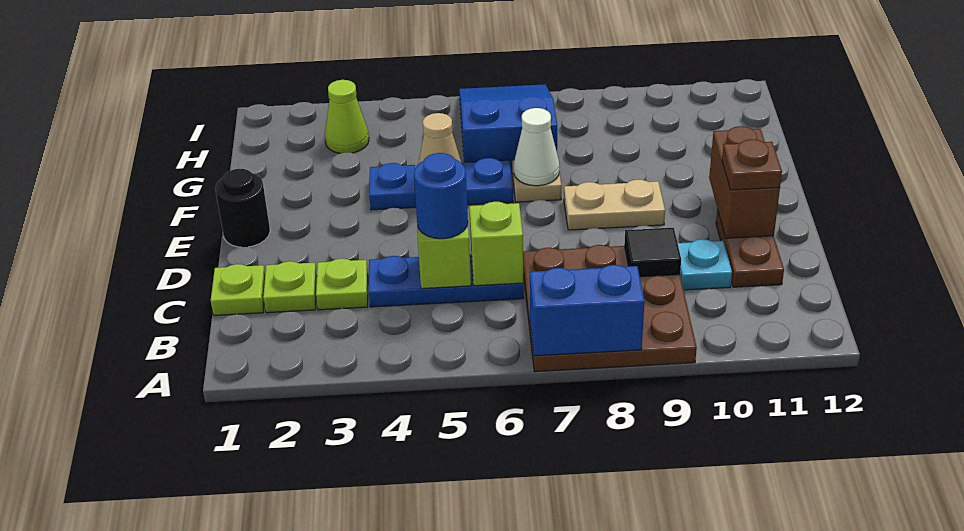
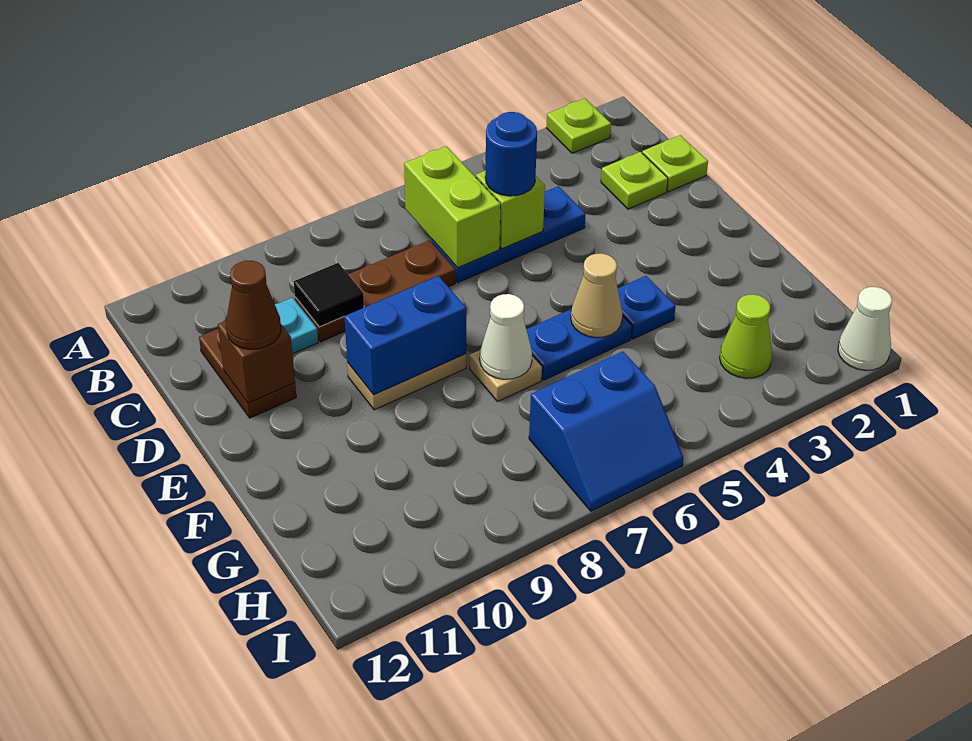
brown plate A7:C9 level 1 -> brown plate C7:C9 level 1
blue brick A7:A8 level 2 -> blue brick E8:E9 level 2
lime plate C3 level 1 -> lime plate A2 level 1
lime brick C6 level 2 -> lime brick B6:C6 level 2
brown brick D11:E11 level 2 -> brown brick D11 level 2
brown plate D11 level 3 -> brown cone D11 level 3
black round brick E1 level 1 -> none
blue slope G6:I7 level 1 top G -> blue slope H6:I7 level 1 top H
none -> white cone I1 level 1

